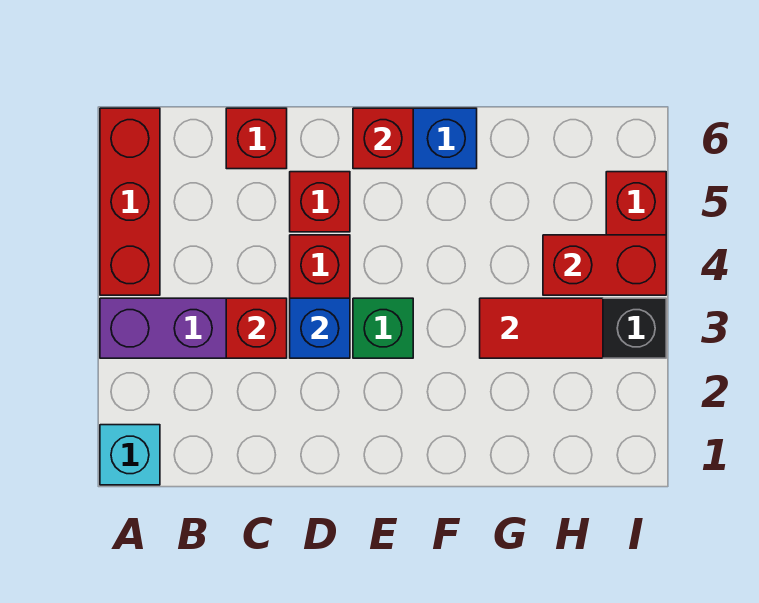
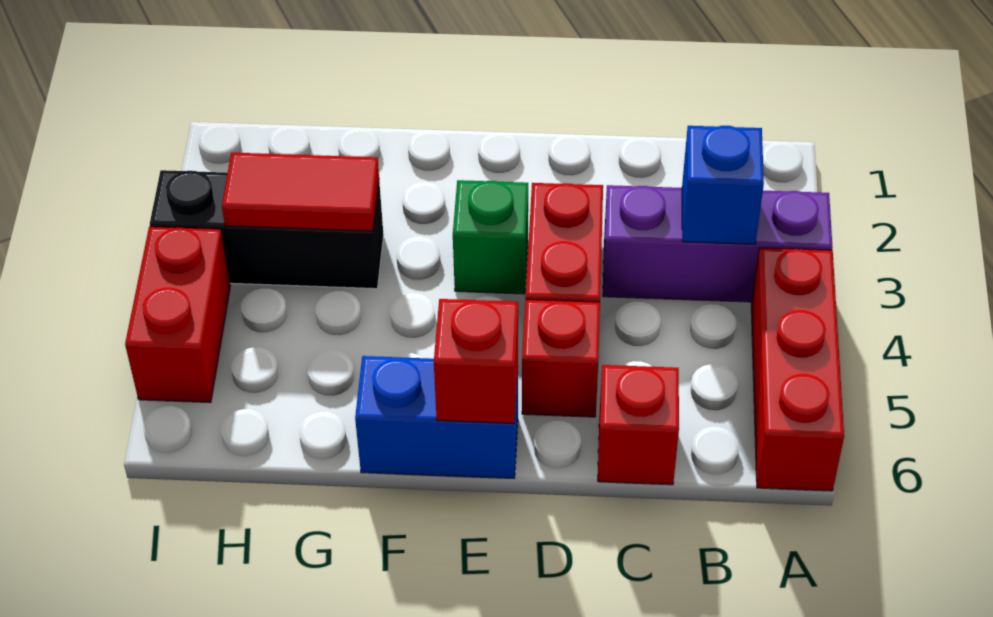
cyan brick A1 level 1 -> none
red brick C3 level 2 -> none
blue brick D3 level 2 -> blue brick B3 level 2
red brick H4:I4 level 2 -> none

